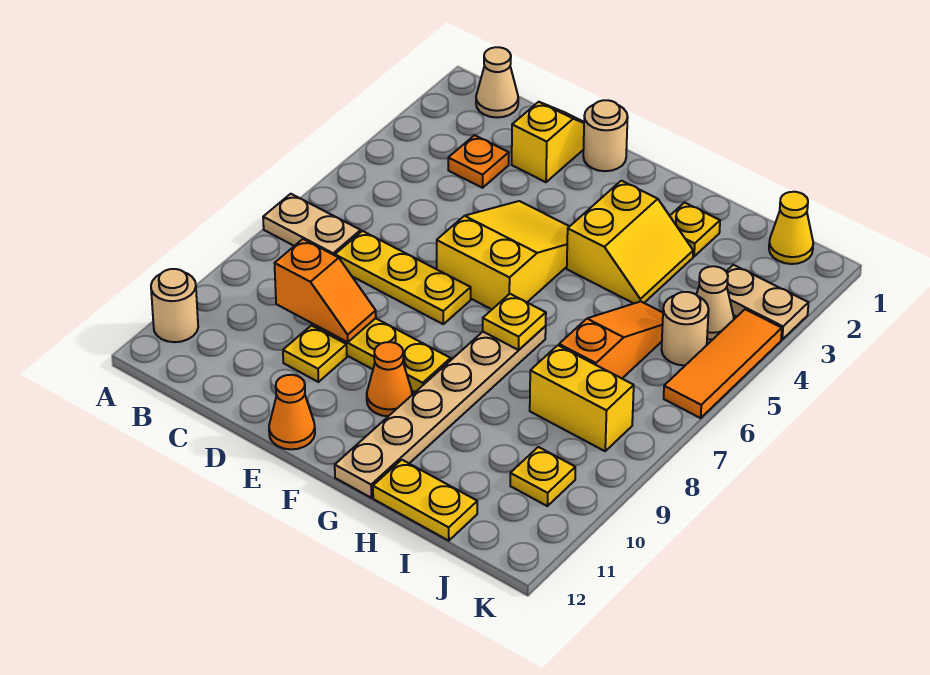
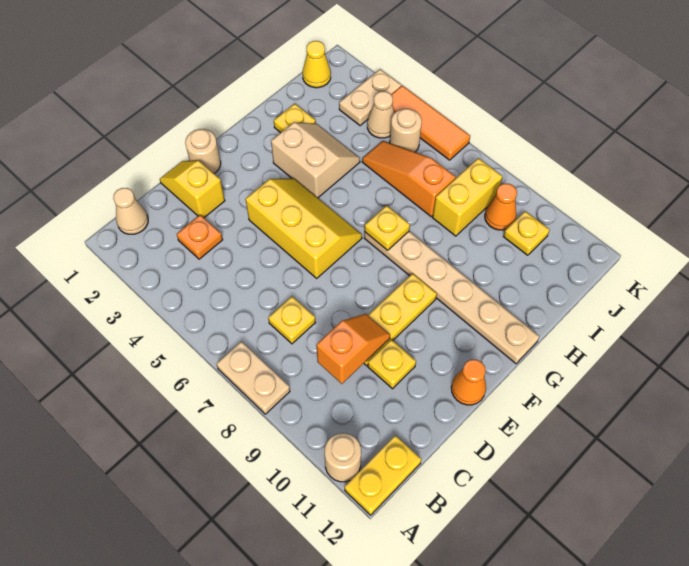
tan plate A7:B7 level 1 -> tan plate A7:A8 level 1
yellow plate C7:E7 level 1 -> yellow plate C7 level 1
yellow slope E4:F6 level 1 top 6 -> yellow slope E4:F6 level 1 top E
orange cone F10 level 1 -> orange cone J9 level 1
yellow slope G3:H4 level 1 top G -> tan slope G3:H4 level 1 top G
yellow plate H12:I12 level 1 -> yellow plate A12:B12 level 1

